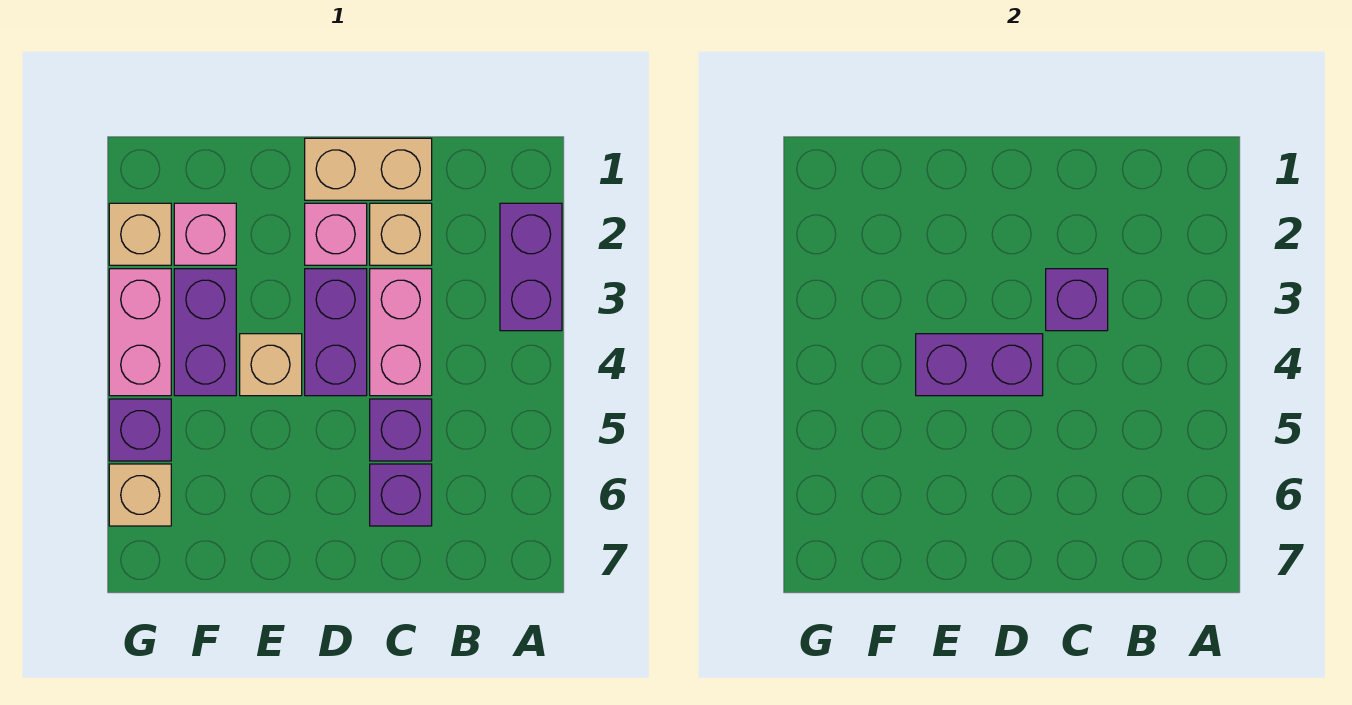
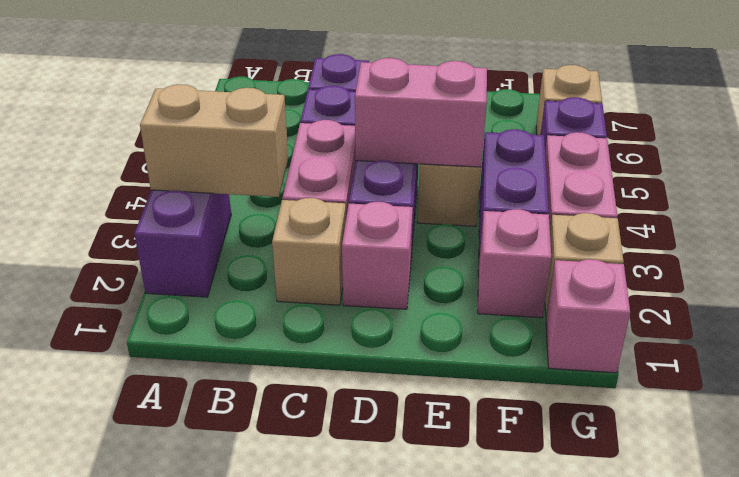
tan brick C1:D1 level 1 -> tan brick A3:B3 level 2
purple brick C3 level 2 -> none
purple brick D4:E4 level 2 -> pink brick D4:E4 level 2
none -> pink brick G1 level 1

